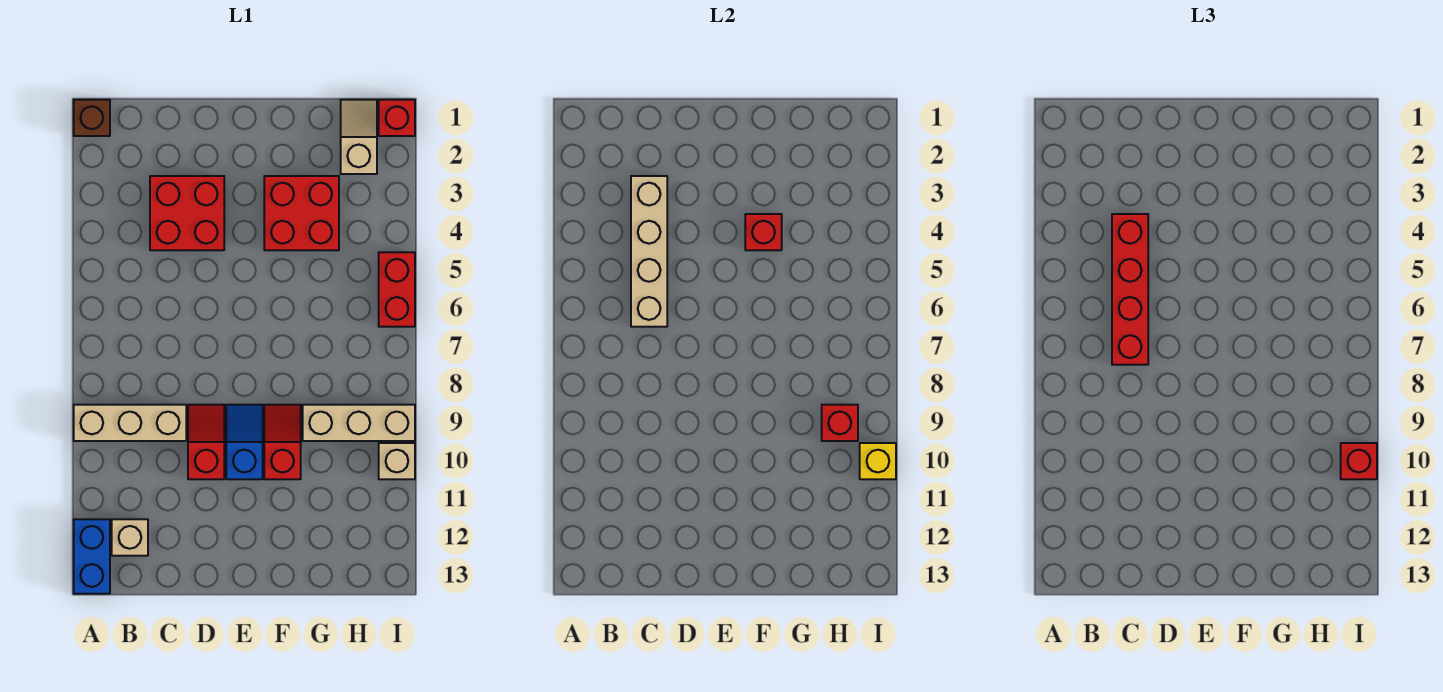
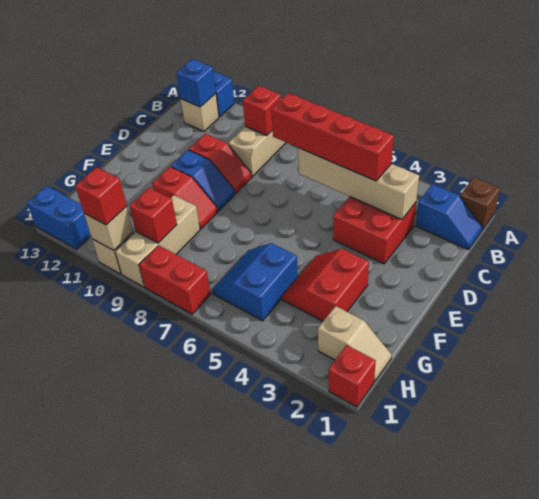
none -> blue slope B1:B2 level 1 top 2
none -> blue brick B12 level 2
red brick F3:G4 level 1 -> red slope F3:G4 level 1 top 3
red brick F4 level 2 -> red brick B9 level 2
none -> blue slope G5:H6 level 1 top 5
red brick I5:I6 level 1 -> red brick I7:I8 level 1
yellow brick I10 level 2 -> tan brick I10 level 2
none -> blue brick I12:I13 level 1

